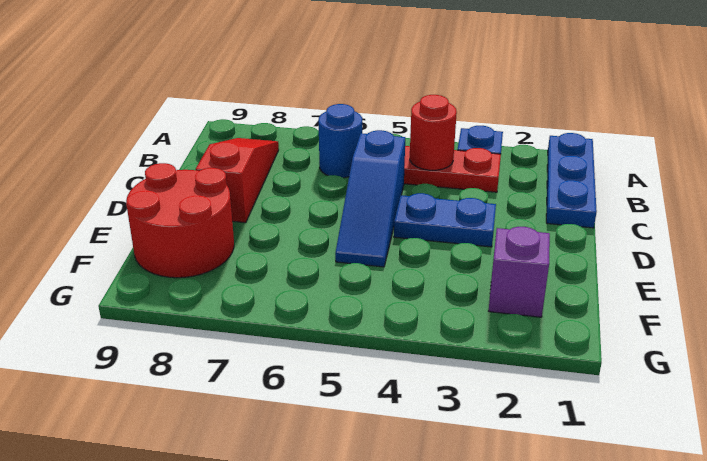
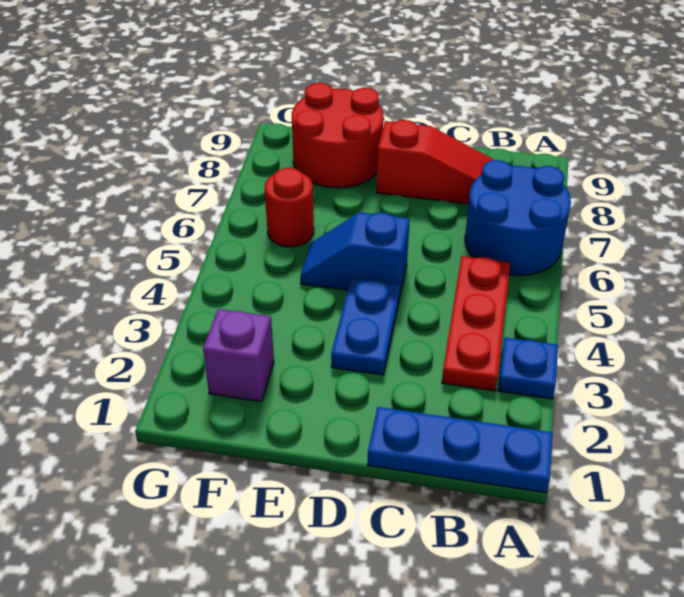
red round brick B4 level 2 -> red round brick F6 level 1
blue round brick B6 level 1 -> blue round brick A6:B7 level 1
blue slope C5:E5 level 1 top C -> blue slope D5:E5 level 1 top D

